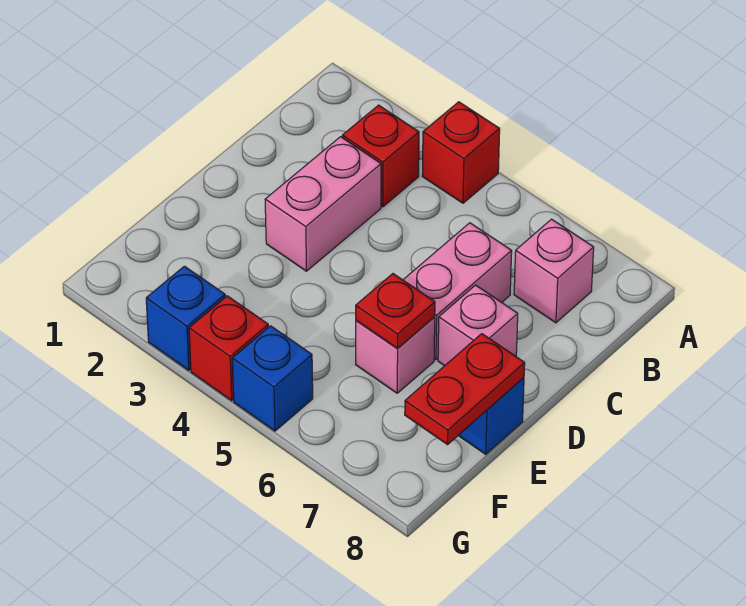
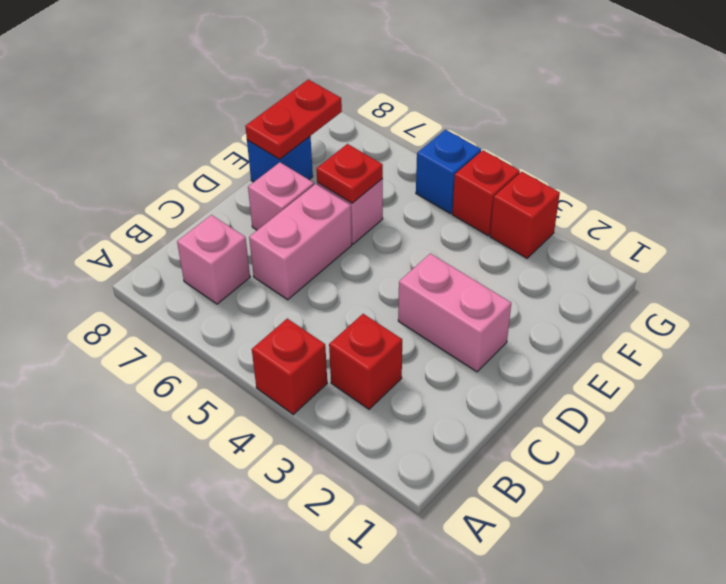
pink brick C3:D3 level 1 -> pink brick D2:D3 level 1
blue brick G3 level 1 -> red brick G3 level 1

